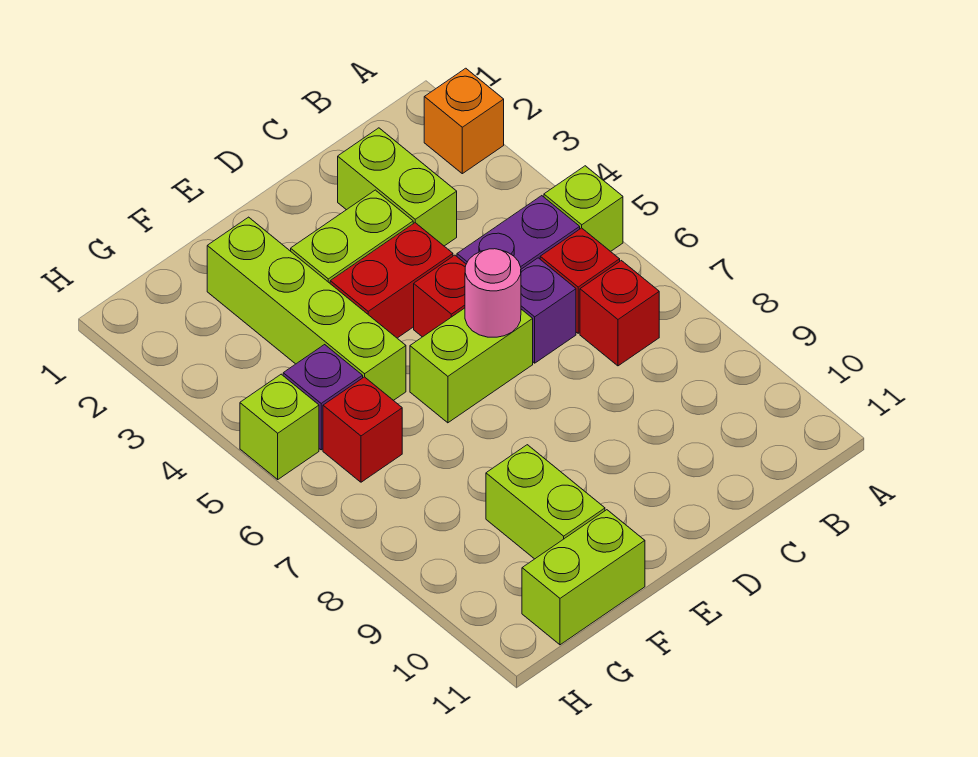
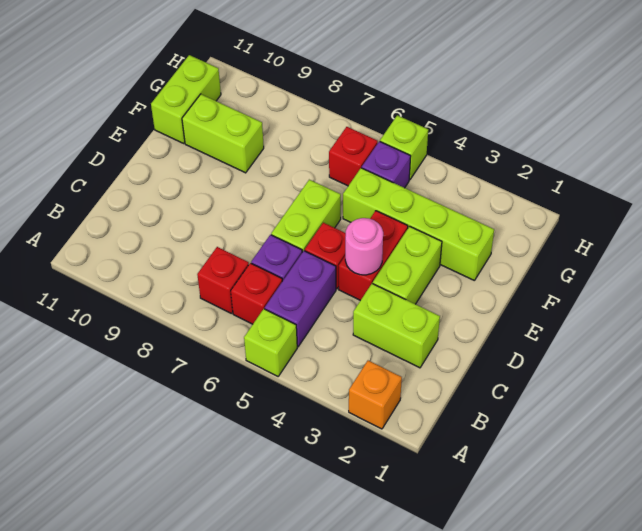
pink round brick D6 level 2 -> pink round brick D4 level 2

